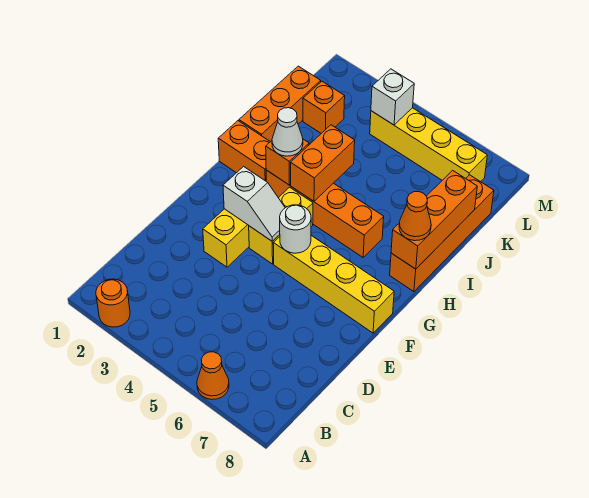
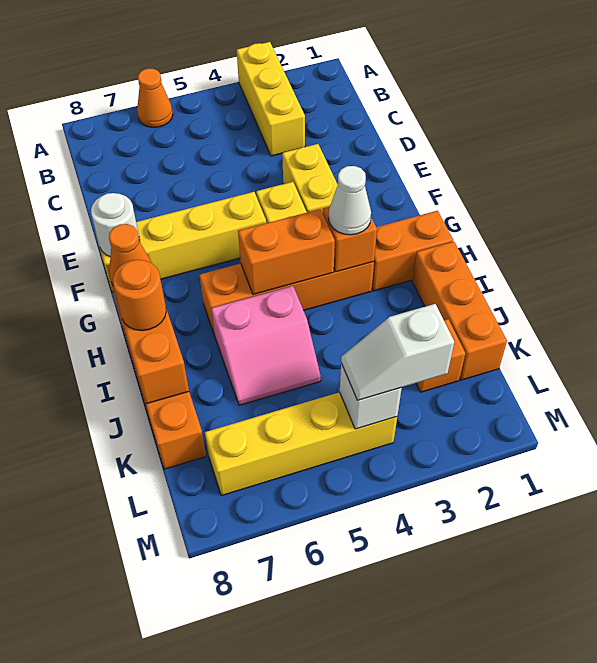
orange round brick A2 level 1 -> orange round brick I8 level 3
none -> yellow brick A3:C3 level 1
white slope F3:F4 level 2 top 3 -> white slope L3:L4 level 3 top 3
white round brick F5 level 2 -> white round brick F8 level 2
orange brick H4:I4 level 2 -> orange brick H4:H5 level 2
none -> pink slope I5:J6 level 1 top I

